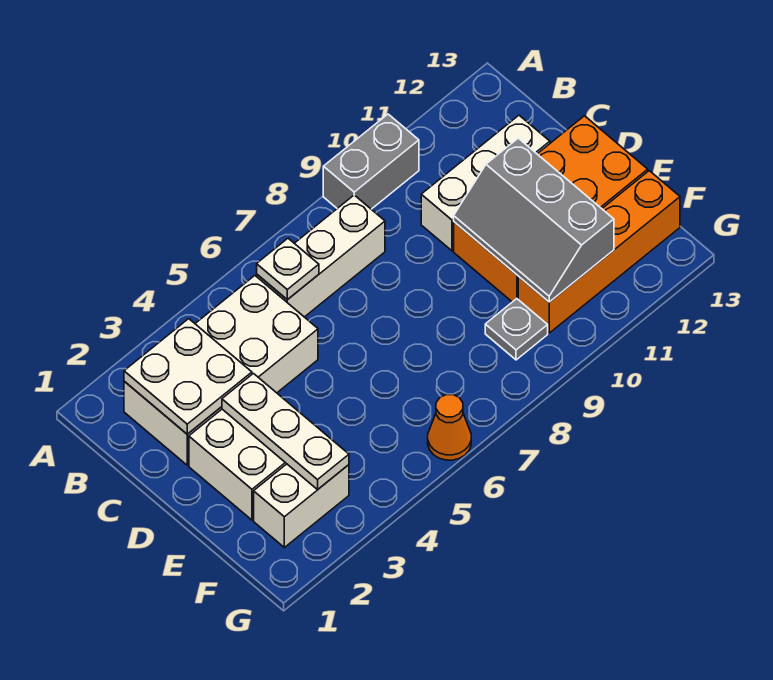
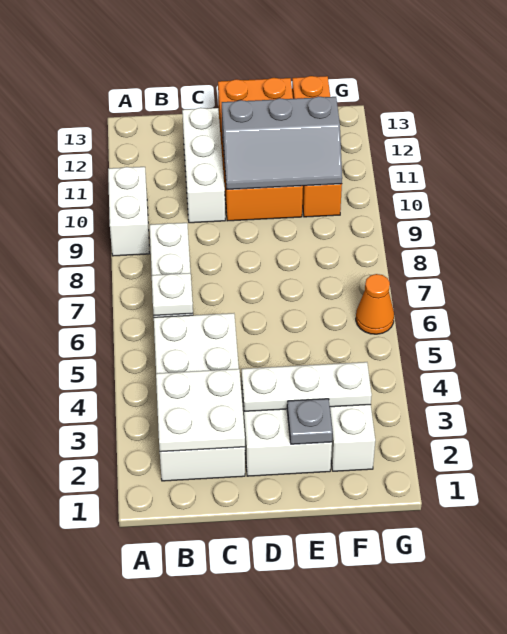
grey brick A9:A10 level 1 -> white brick A9:A10 level 1
grey plate F9 level 1 -> grey plate E2 level 2

